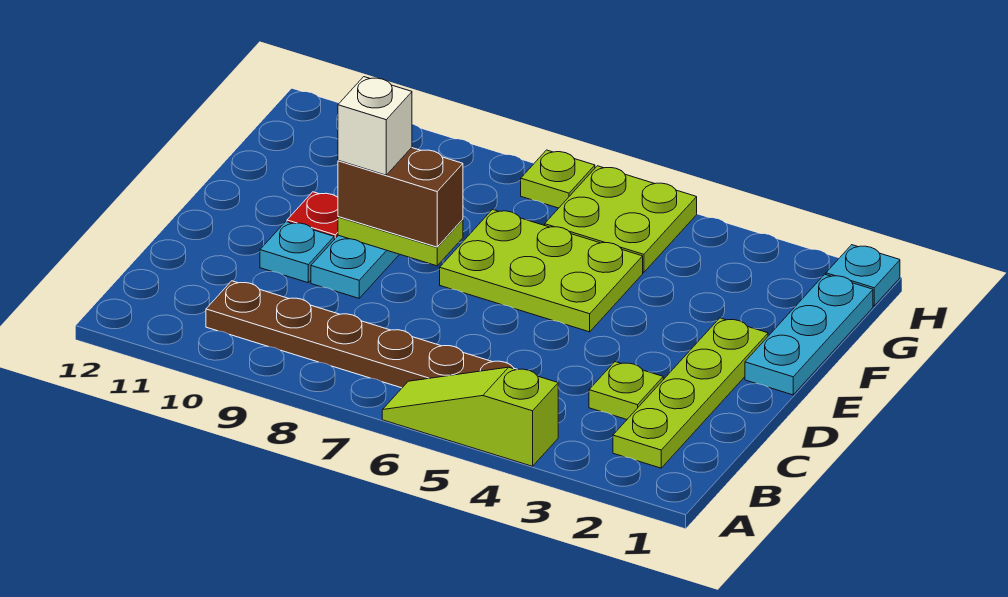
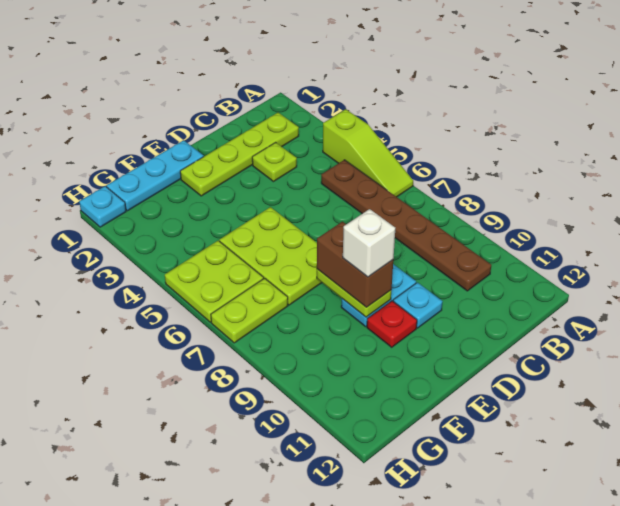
lime plate H7 level 1 -> lime plate G7:H7 level 1

